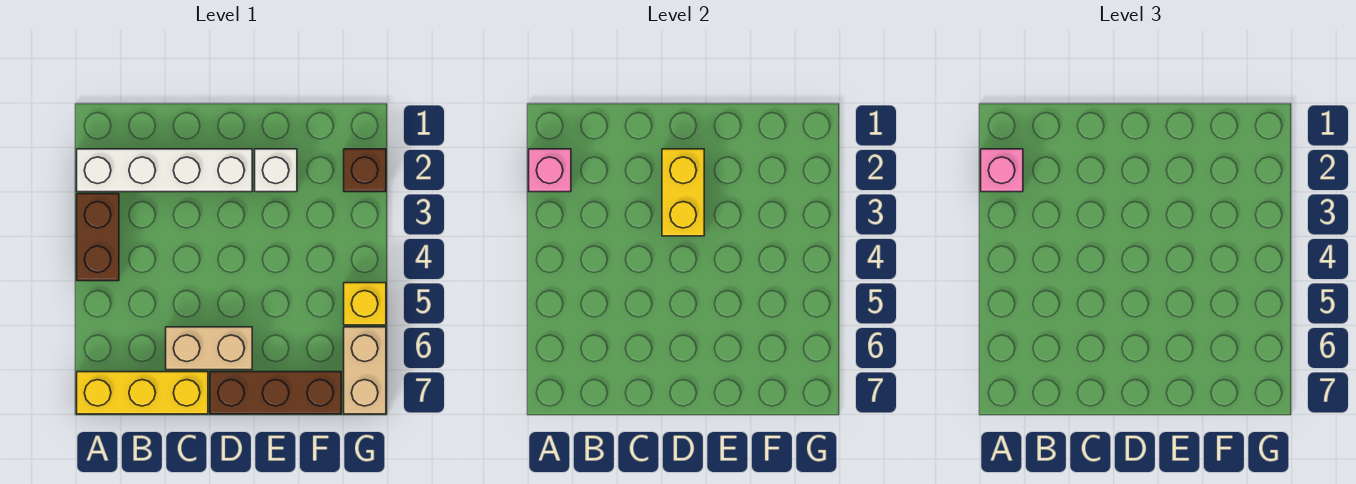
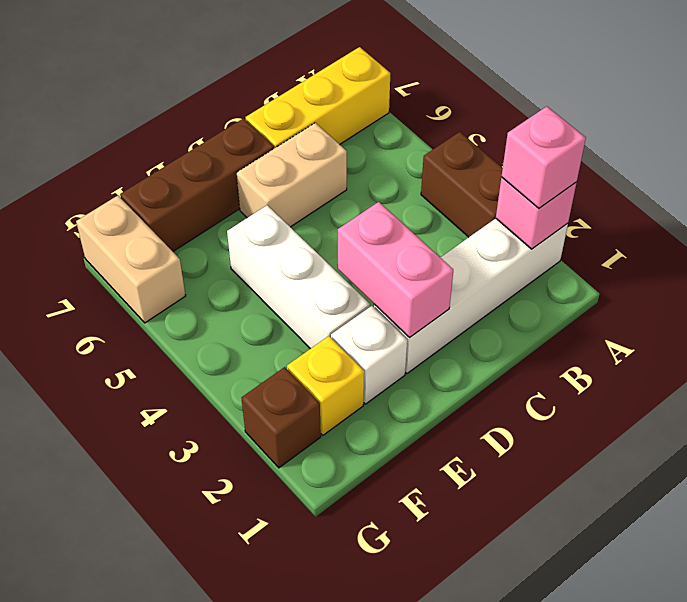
yellow brick D2:D3 level 2 -> pink brick D2:D3 level 2
none -> white brick E3:E5 level 1
yellow brick G5 level 1 -> yellow brick F2 level 1

